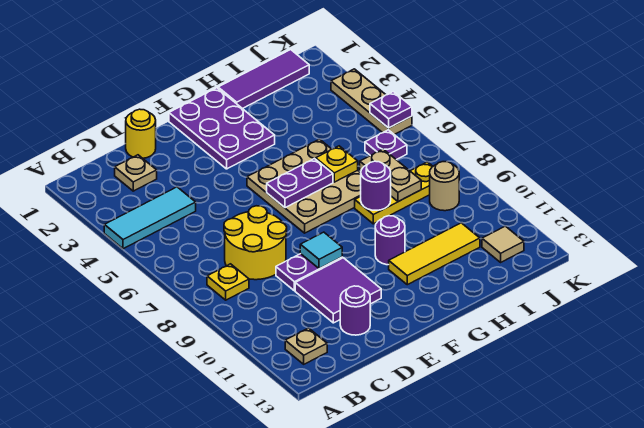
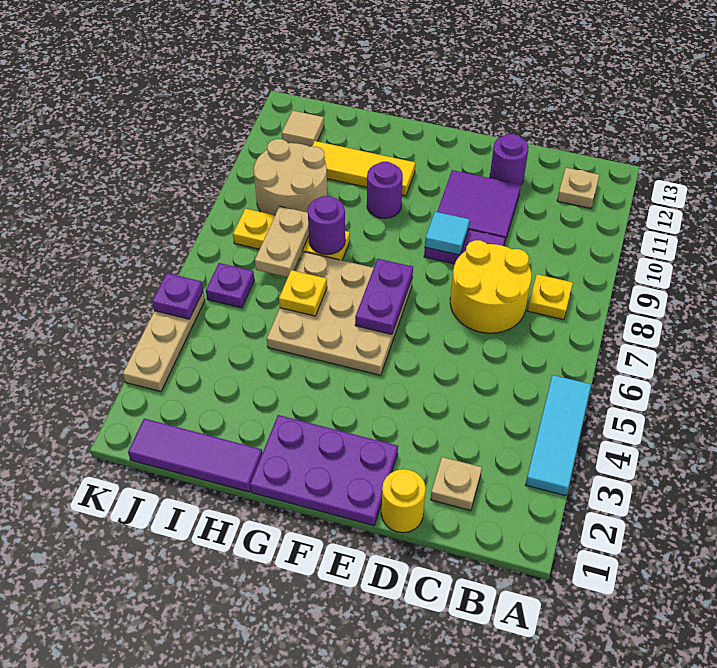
cyan tile A4:C4 level 1 -> cyan tile A3:A5 level 1
purple plate F1:G3 level 1 -> purple plate E1:G2 level 1
purple plate F6:G6 level 2 -> purple plate F6:F7 level 2
tan round brick J9 level 1 -> tan round brick I9:J10 level 1

